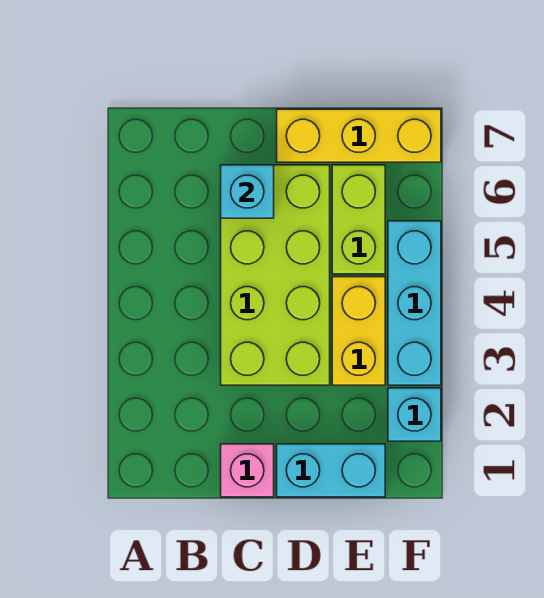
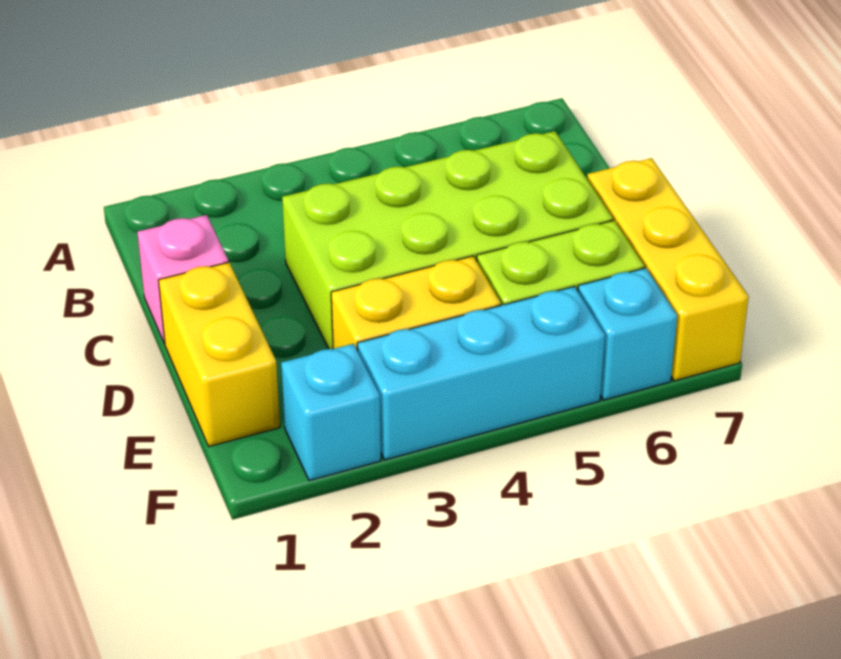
cyan brick C6 level 2 -> cyan brick F6 level 1
cyan brick D1:E1 level 1 -> yellow brick D1:E1 level 1

